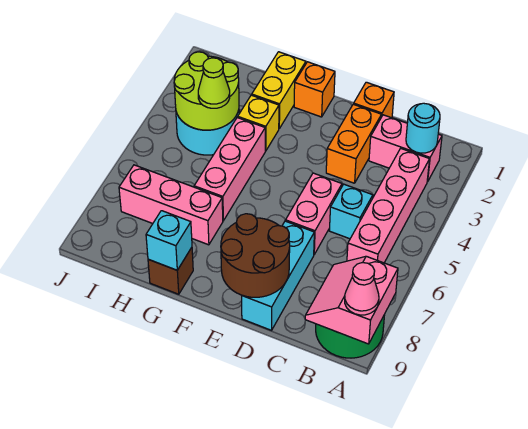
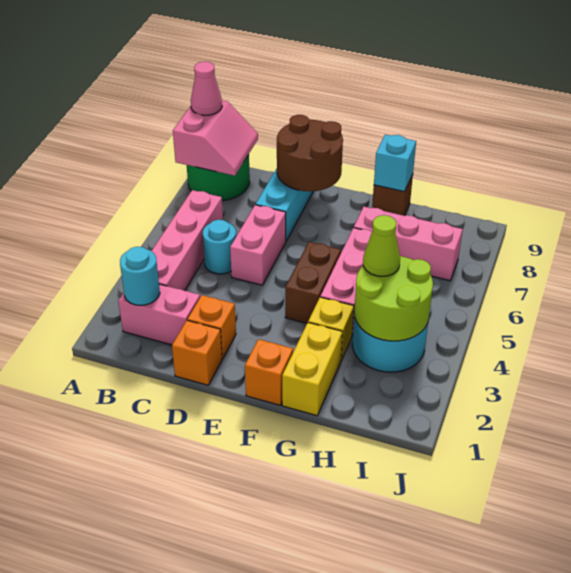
cyan brick C5 level 1 -> cyan round brick C5 level 1
orange brick D2:D3 level 1 -> orange brick D2 level 1
none -> brown brick F4:F5 level 1

